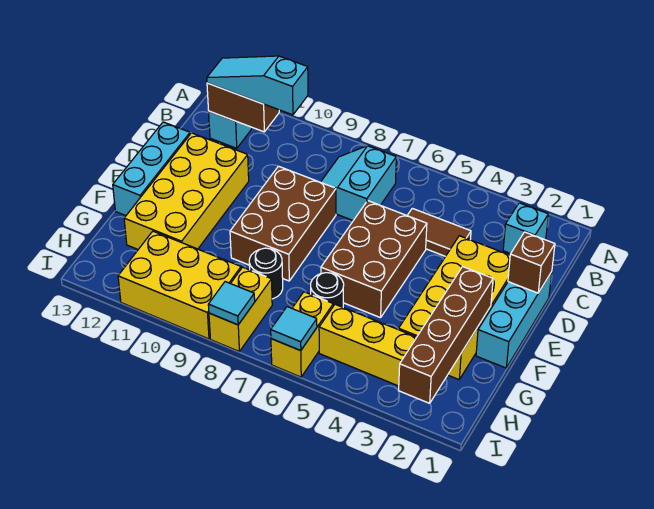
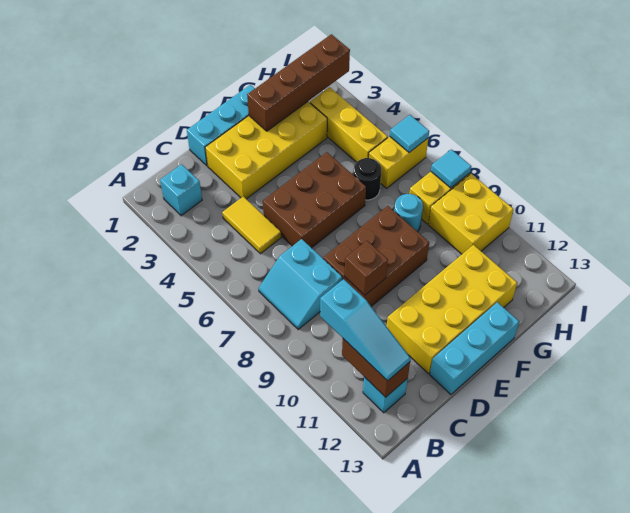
cyan slope B7:C8 level 1 top 7 -> cyan slope B7:C8 level 1 top C
brown tile C4:C5 level 1 -> yellow tile C4:C5 level 1
brown brick D1 level 2 -> brown brick D9 level 2
black round brick G8 level 1 -> cyan round brick G8 level 1
yellow brick H9:I11 level 1 -> yellow brick H9:I10 level 1

